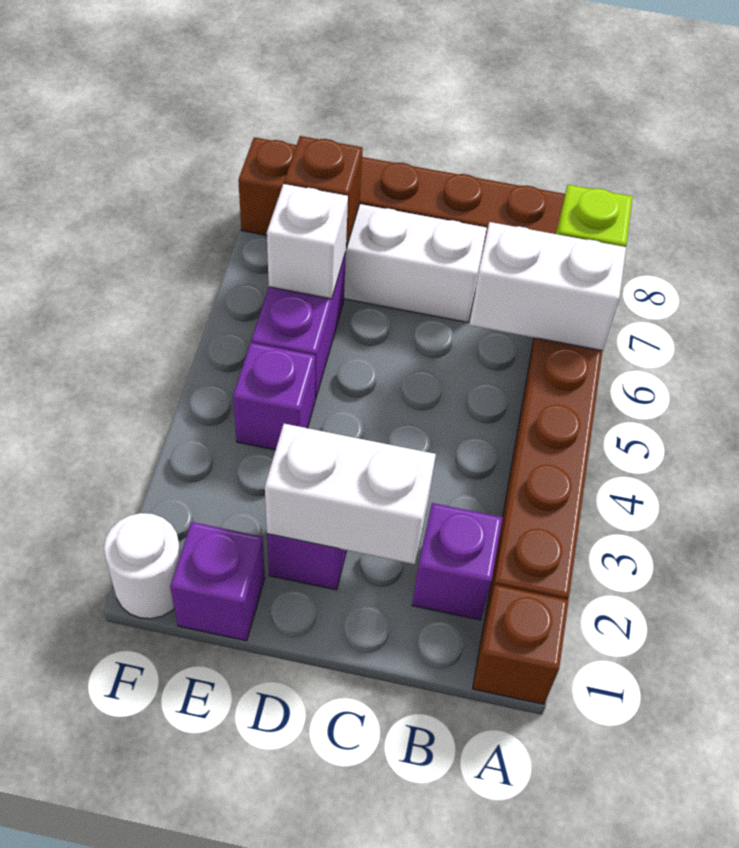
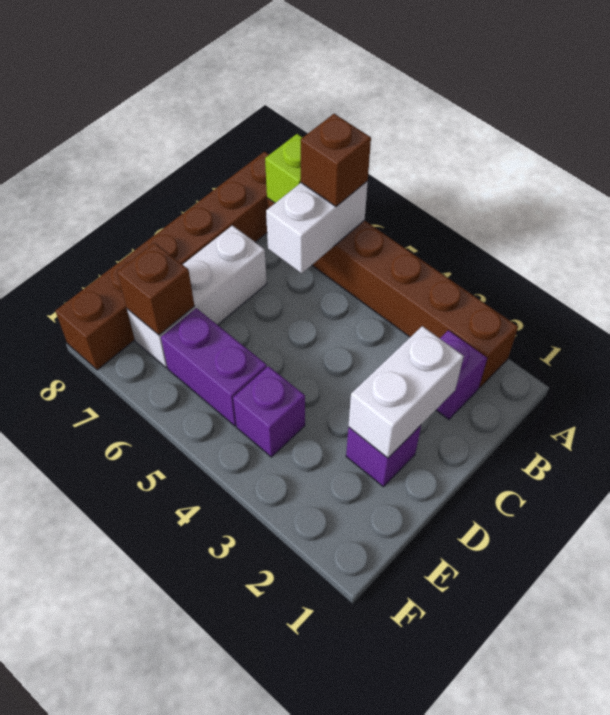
brown brick A1 level 1 -> brown brick A6 level 3
purple brick E1 level 1 -> none
white brick E6 level 2 -> none
white round brick F1 level 1 -> none

